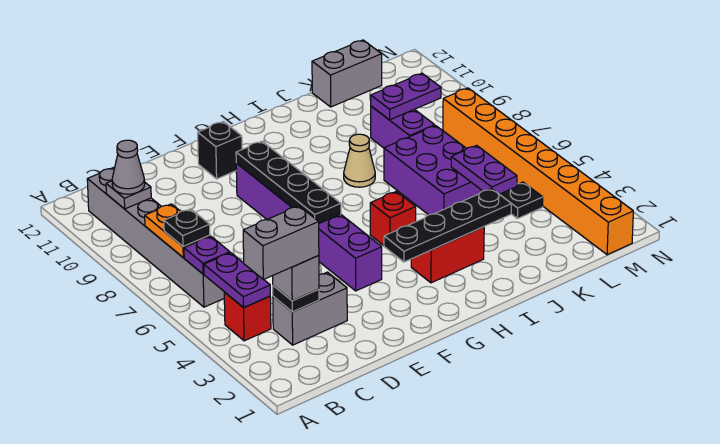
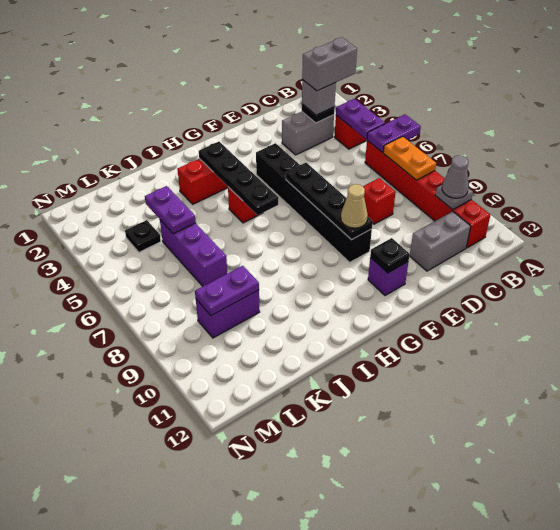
grey brick B6:B11 level 1 -> red brick B6:B11 level 1
purple plate B6 level 2 -> purple plate A6:B6 level 2
black plate B7 level 3 -> black plate F11 level 2
none -> red brick D8 level 1
purple brick F4:F9 level 1 -> black brick F4:F9 level 1
black brick F11 level 1 -> purple brick F11 level 1
black plate G3:J3 level 2 -> black plate H3:H6 level 2
tan cone I8 level 1 -> tan cone F9 level 3
purple brick J5:K7 level 1 -> purple brick K5:K7 level 1
purple brick K8:K9 level 1 -> purple brick K9:L9 level 1
grey brick K12:L12 level 1 -> grey brick C11:D11 level 1
orange brick M1:M8 level 1 -> none

